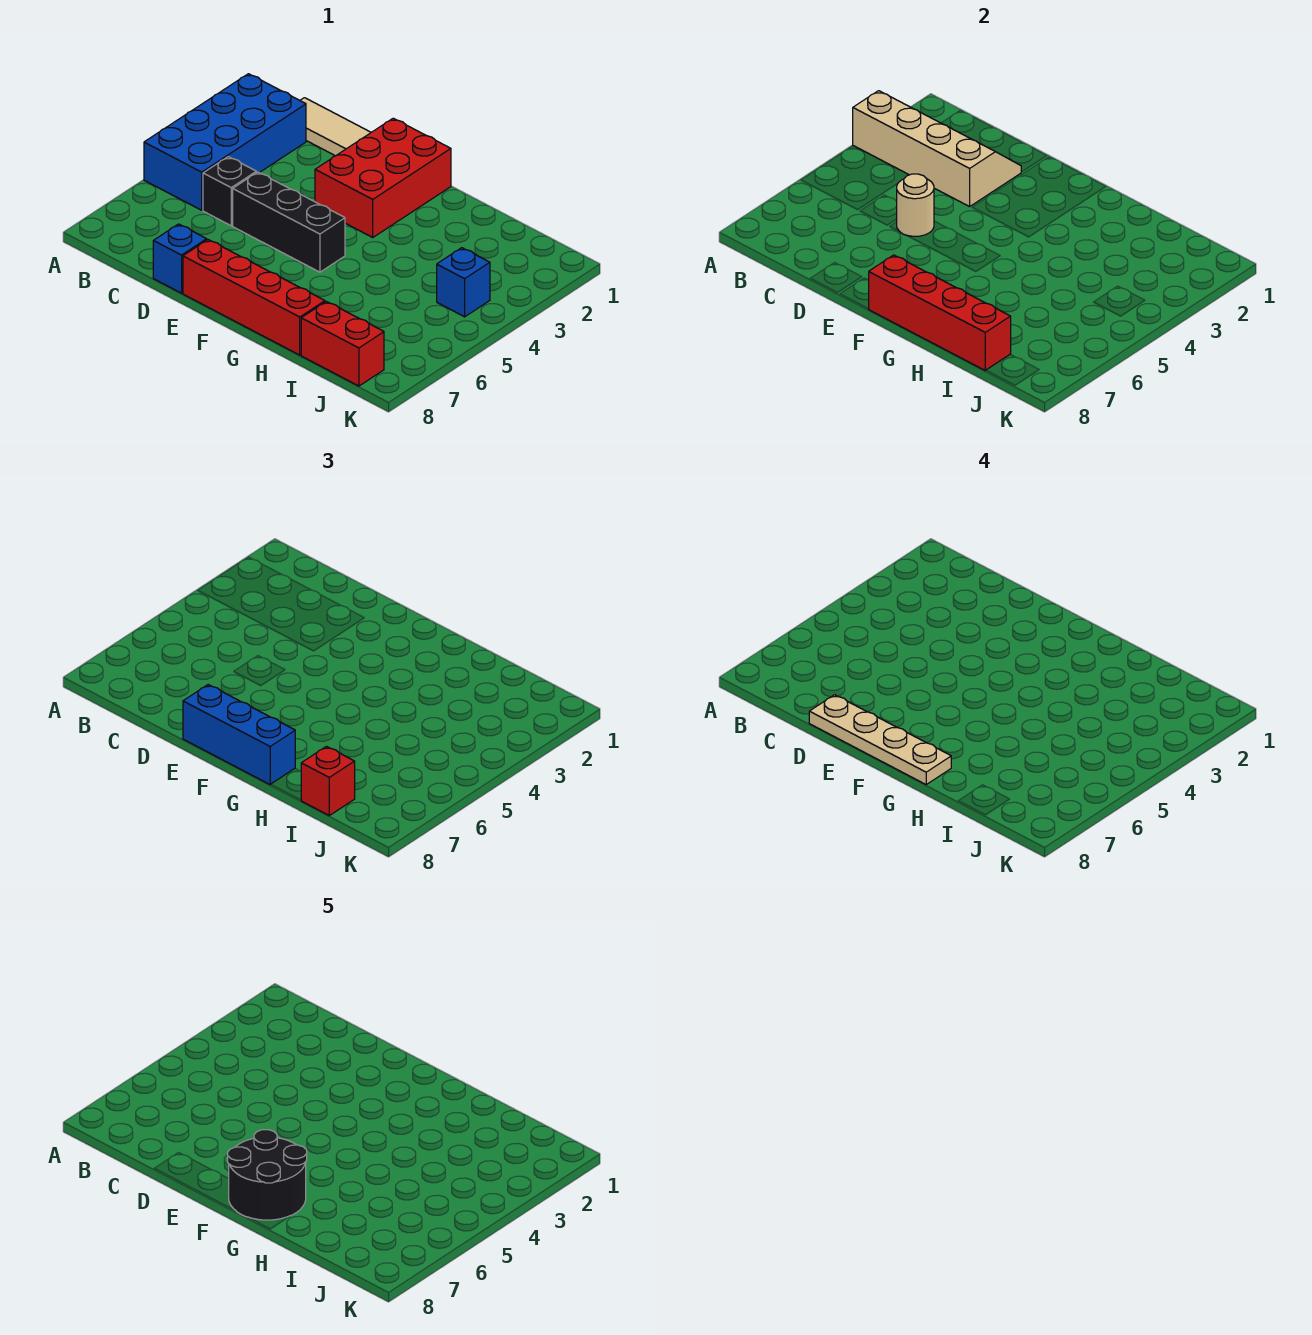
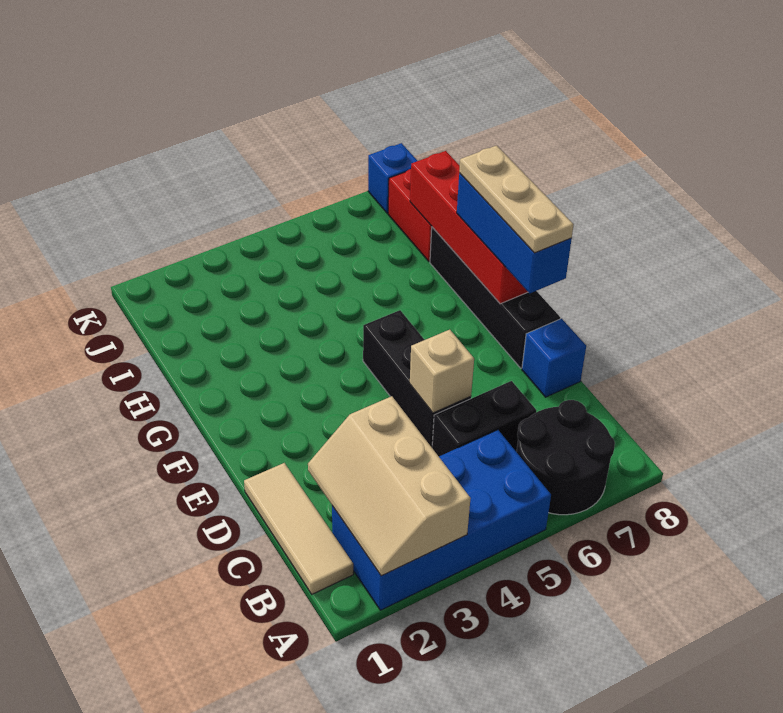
tan slope A2:D3 level 2 top 3 -> tan slope A2:C3 level 2 top 3
black brick C5 level 1 -> black brick C5:C6 level 1
tan round brick D5 level 2 -> tan brick D5 level 2
tan plate D8:G8 level 4 -> tan plate E8:G8 level 4
red brick E1:F3 level 1 -> none
red brick E8:H8 level 1 -> black brick E8:H8 level 1
black round brick F7:G8 level 5 -> black round brick A6:B7 level 1
red brick I8 level 3 -> none
blue brick J4 level 1 -> blue brick K8 level 1

